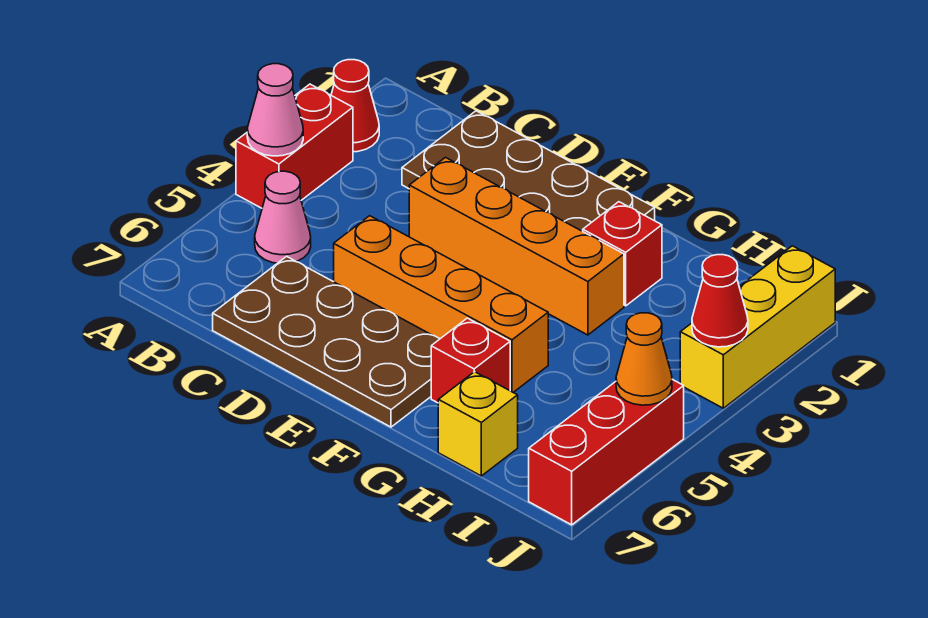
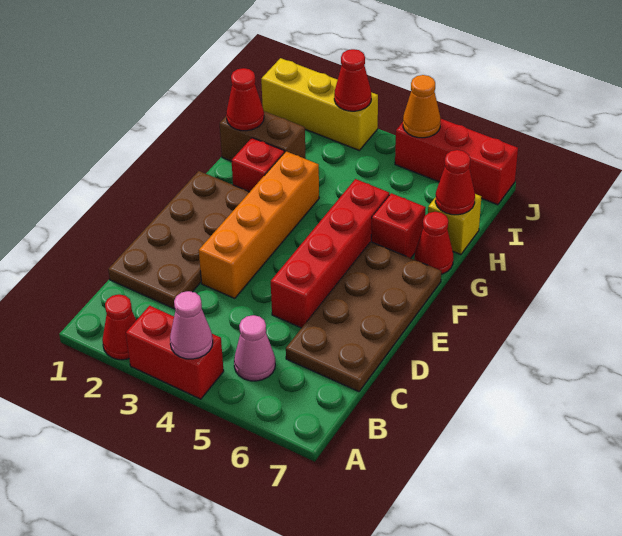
orange brick D5:G5 level 1 -> red brick D5:G5 level 1
none -> red cone G7 level 1
none -> brown brick H1:H2 level 1
none -> red cone H1 level 2
none -> red cone H7 level 2

